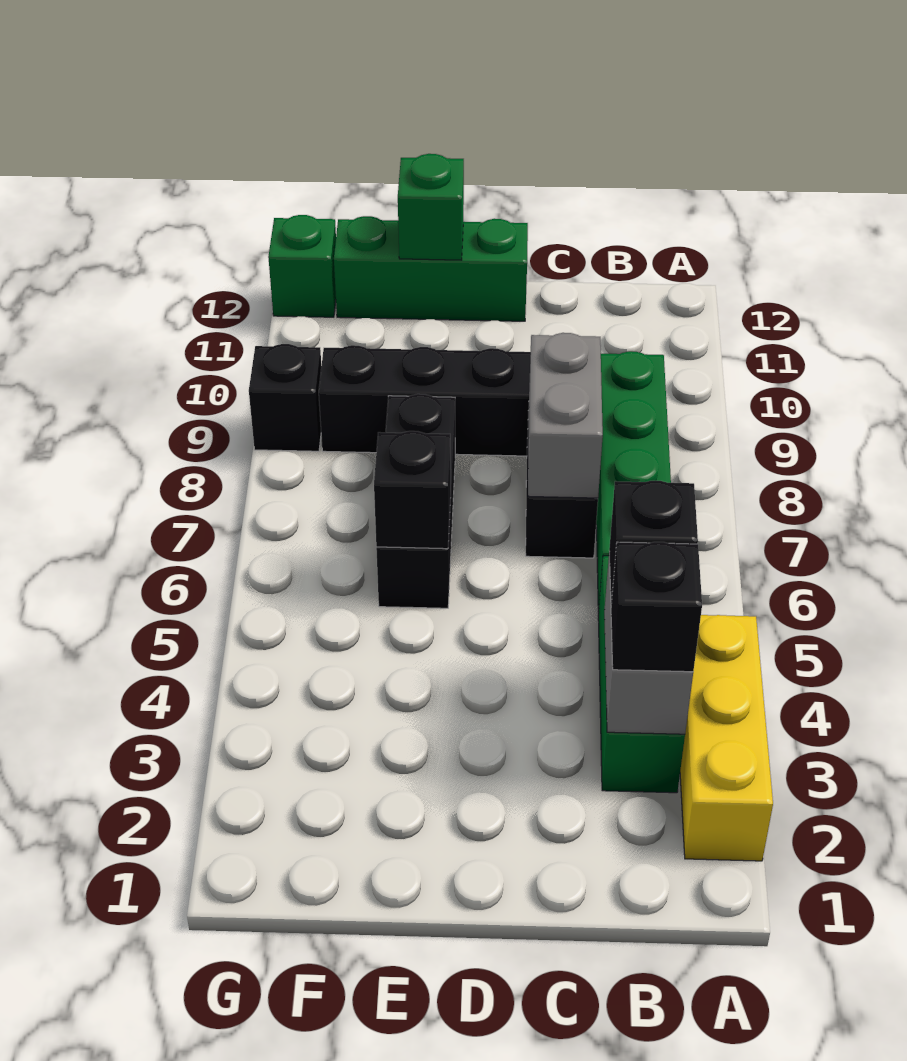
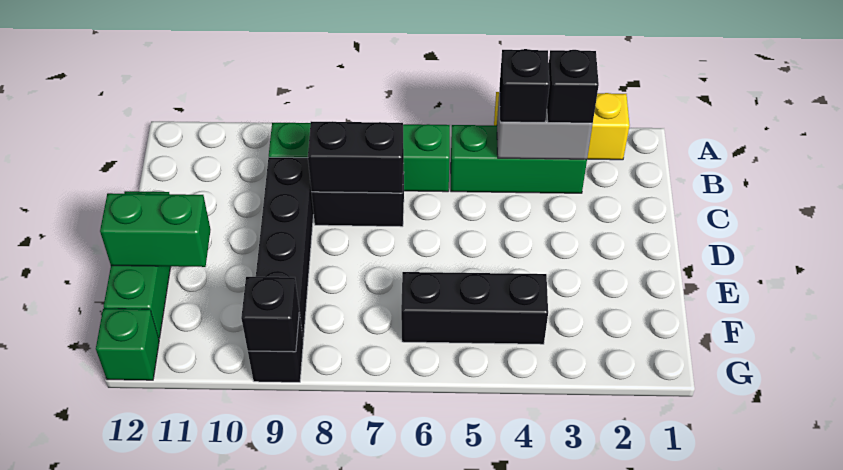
grey brick C7:C8 level 2 -> black brick C7:C8 level 2
black brick E6:E8 level 1 -> black brick F4:F6 level 1
black brick E6 level 2 -> black brick G9 level 2
green brick E12 level 2 -> green brick E11:E12 level 2

